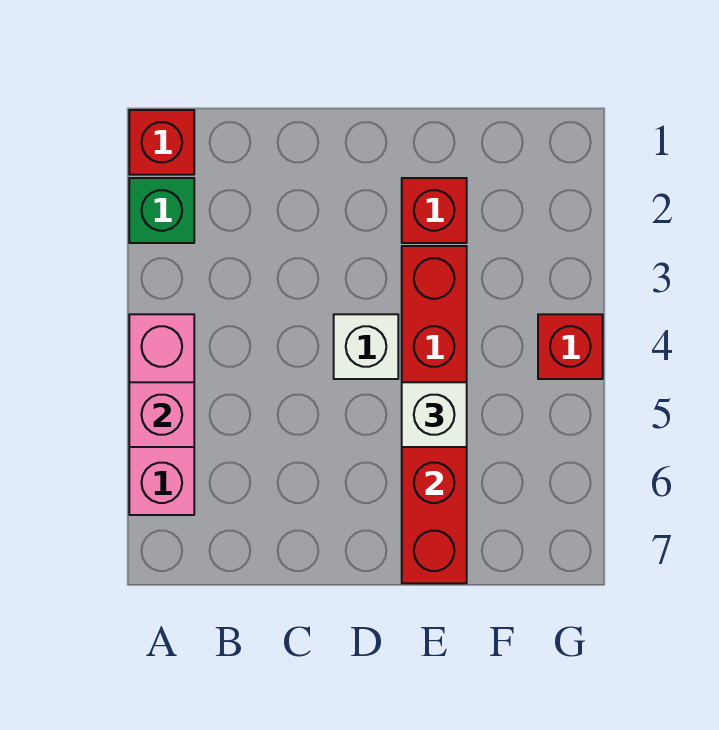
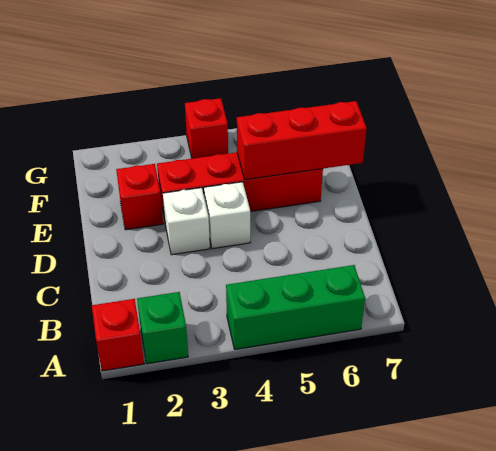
pink brick A4:A6 level 1 -> green brick A4:A6 level 1
pink brick A5 level 2 -> none
white brick E5 level 3 -> white brick D3 level 1

